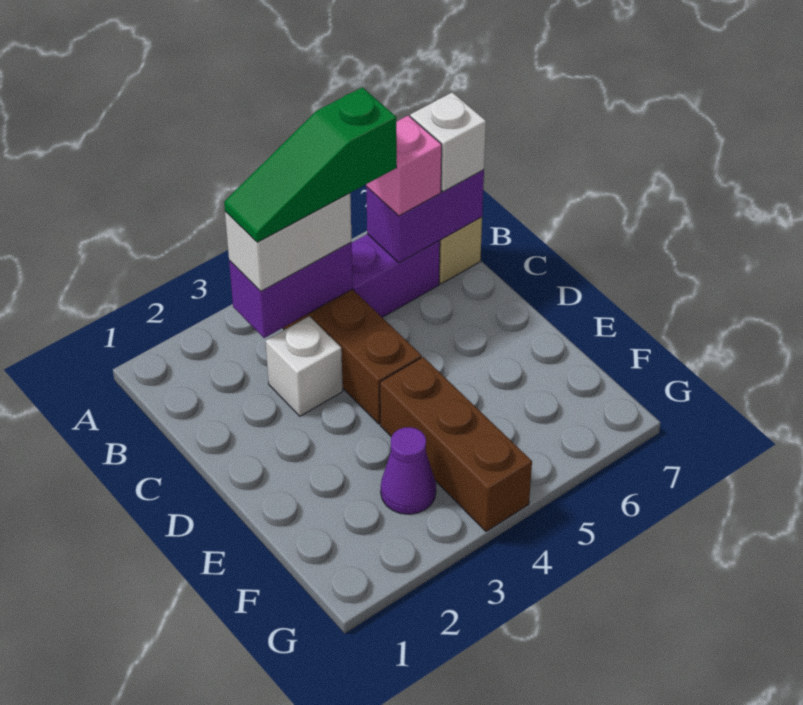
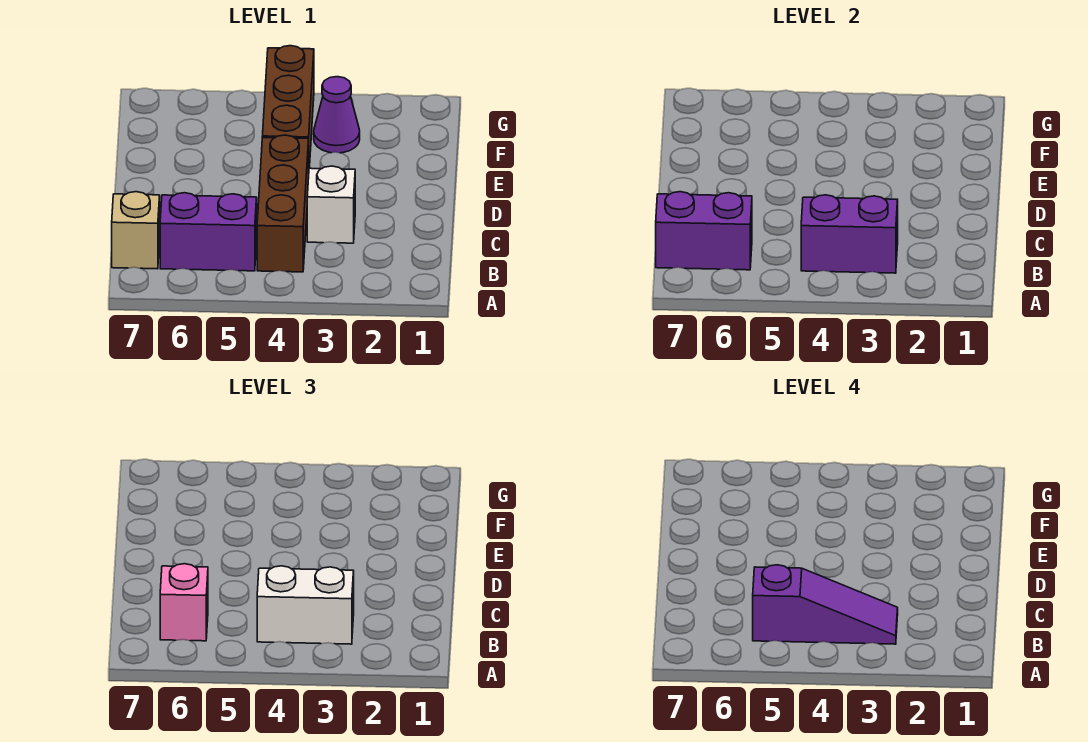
green slope B3:B5 level 4 top 5 -> purple slope B3:B5 level 4 top 5
white brick B7 level 3 -> none

